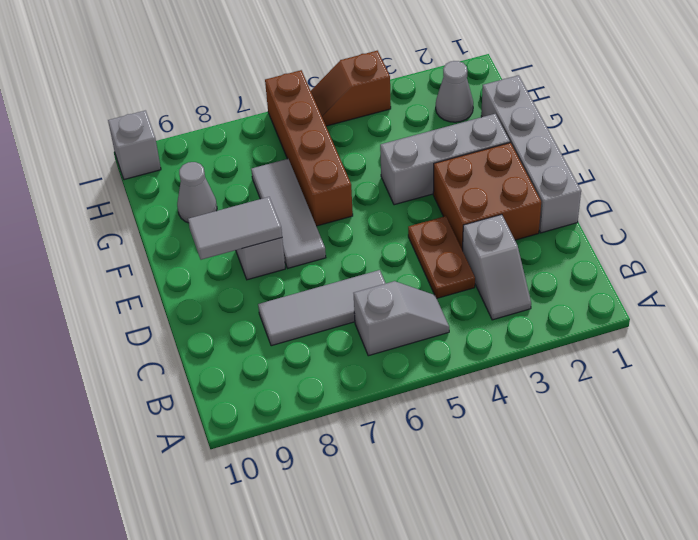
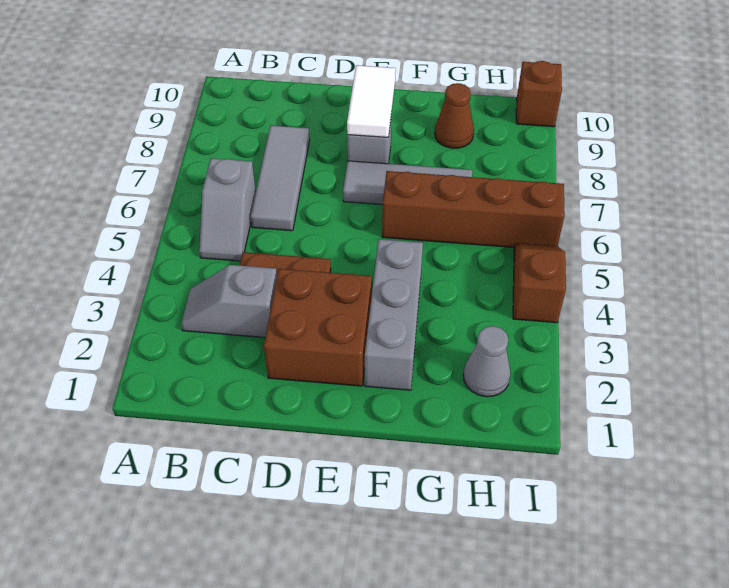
grey brick D1:G1 level 1 -> none
grey tile E8:E9 level 2 -> white tile E8:E9 level 2
grey cone G9 level 1 -> brown cone G9 level 1
grey brick I10 level 1 -> brown brick I10 level 1

